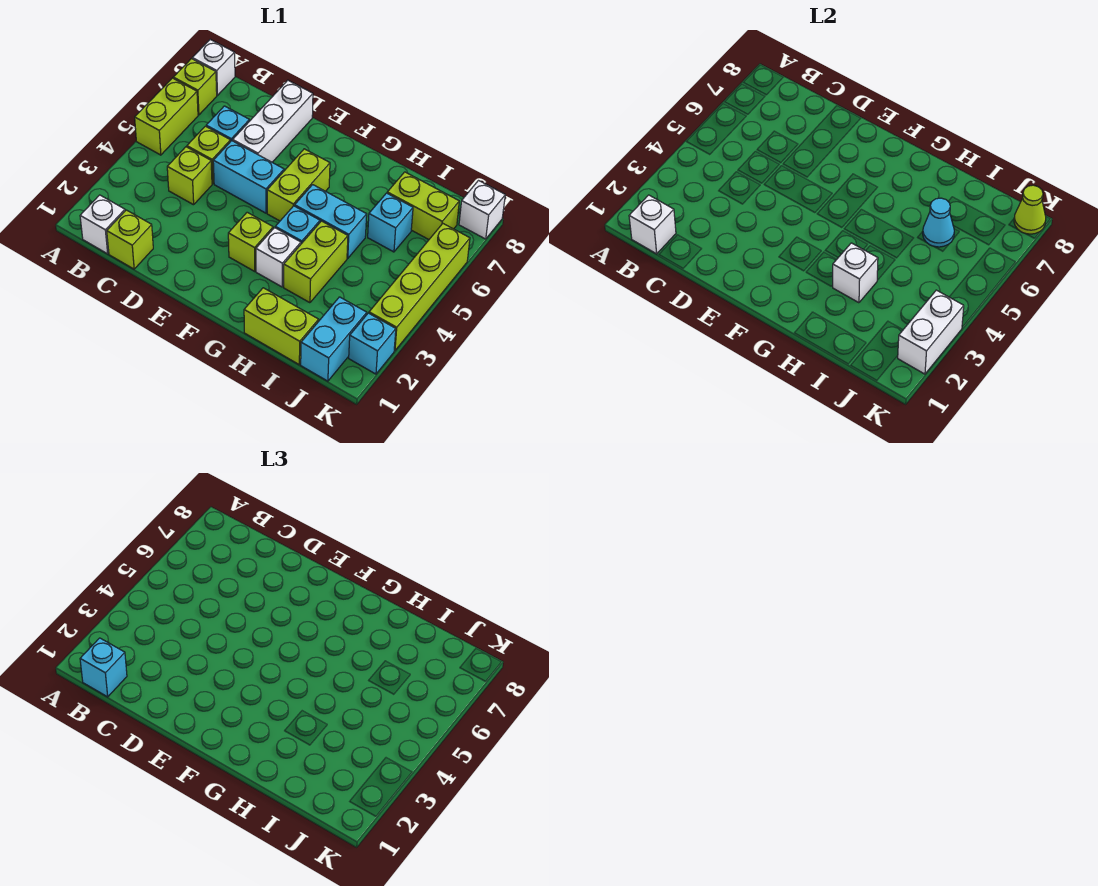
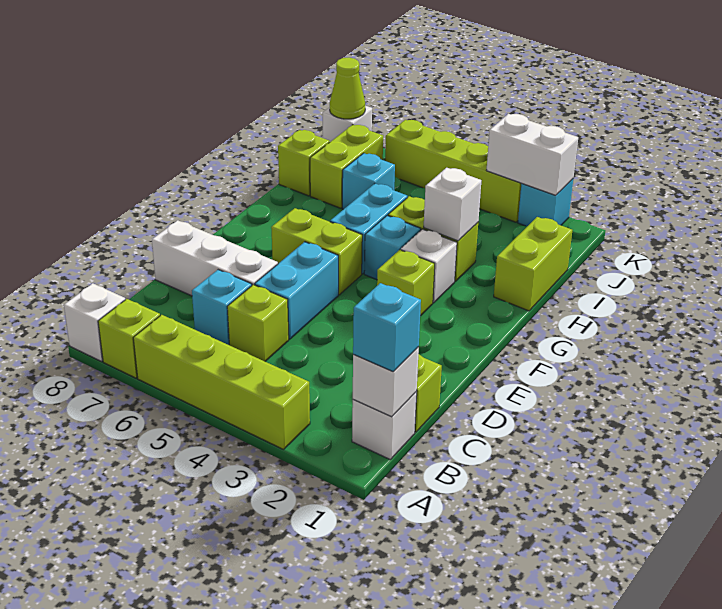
lime brick A5:A6 level 1 -> lime brick A3:A6 level 1
lime brick C4 level 1 -> lime brick I8 level 1
cyan cone I6 level 2 -> none
cyan brick J1:J2 level 1 -> none

